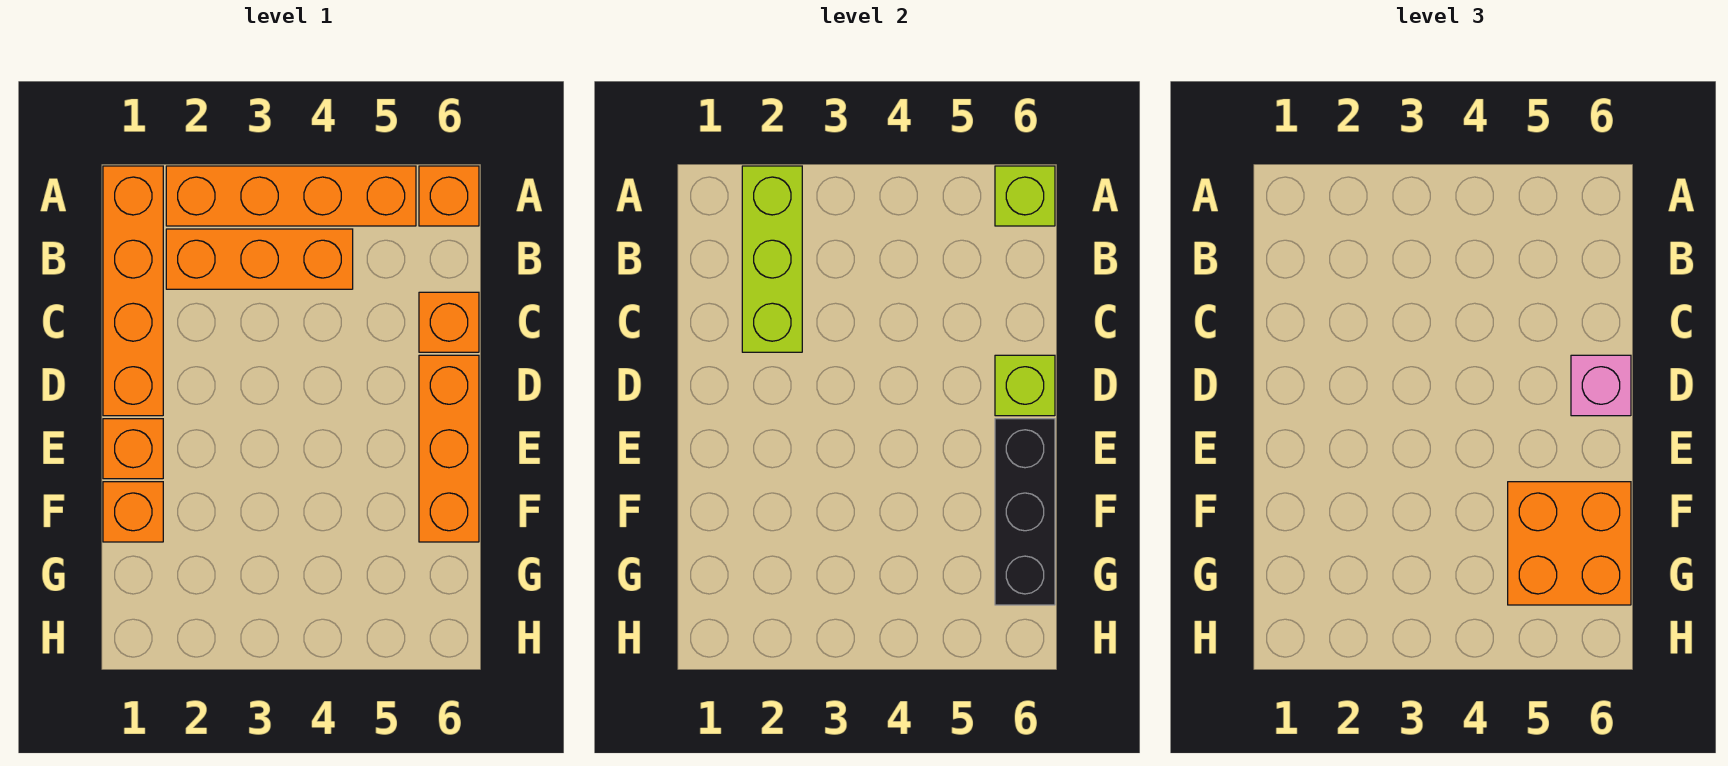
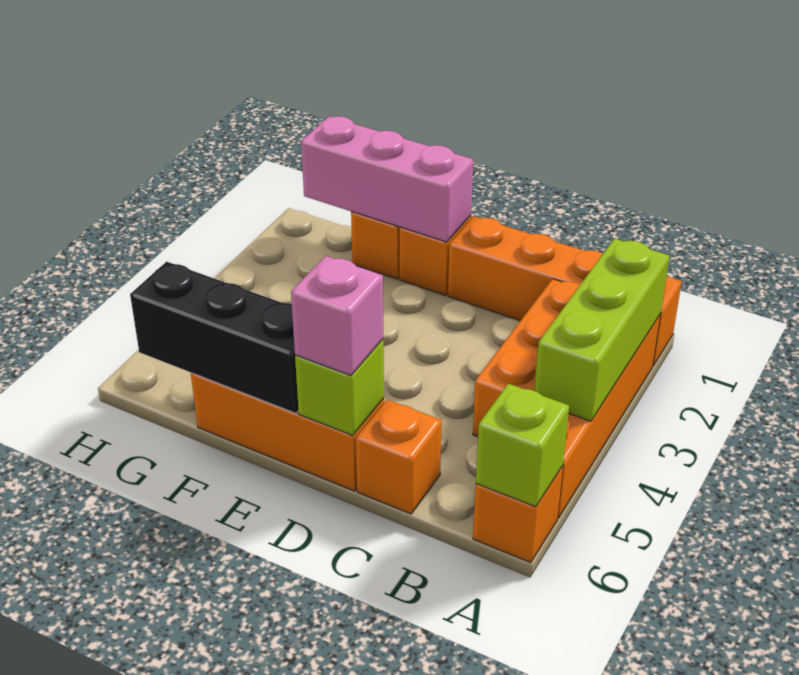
lime brick A2:C2 level 2 -> lime brick A2:A4 level 2
none -> pink brick E1:G1 level 2
orange brick F5:G6 level 3 -> none

